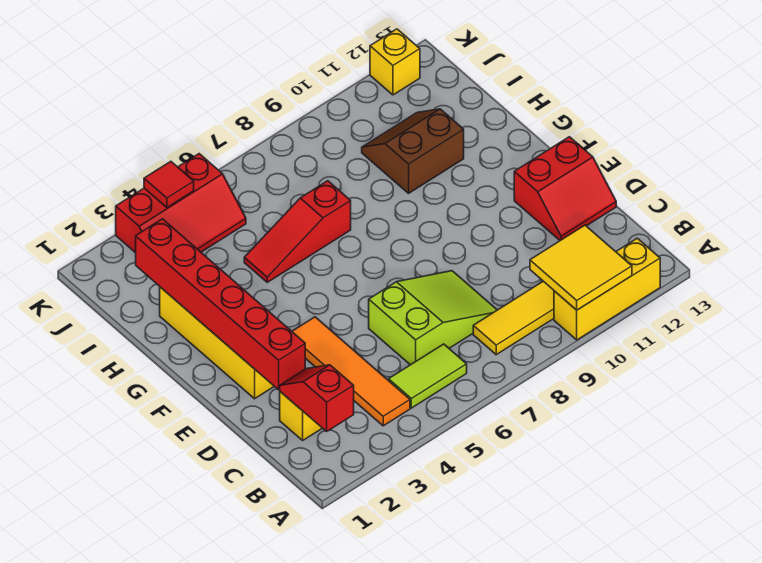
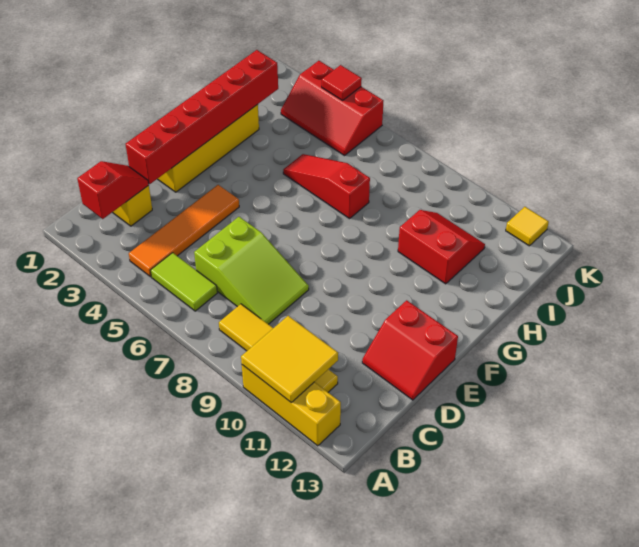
brown slope H10:I11 level 1 top H -> red slope H10:I11 level 1 top H
yellow brick K12 level 1 -> yellow tile K12 level 1

